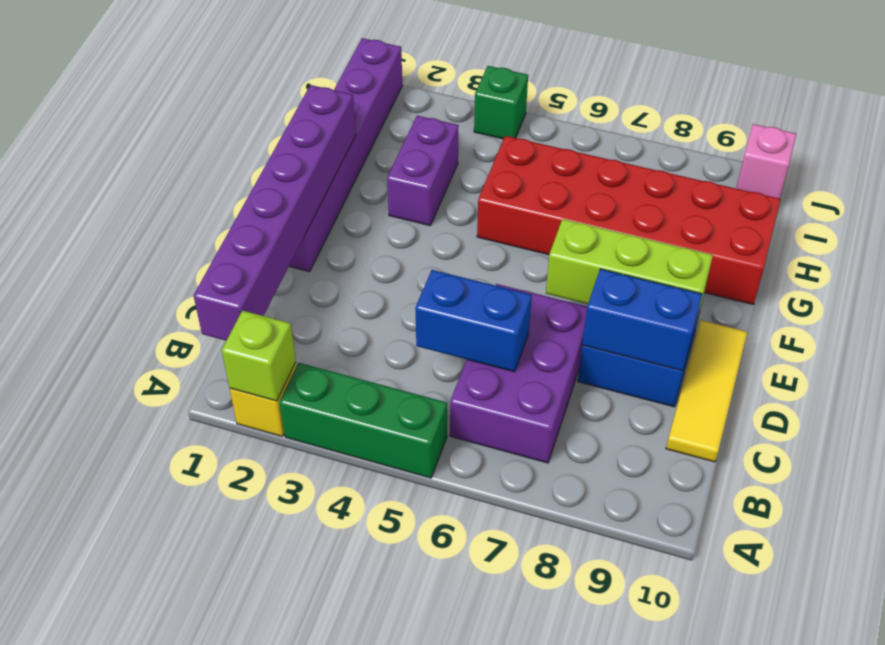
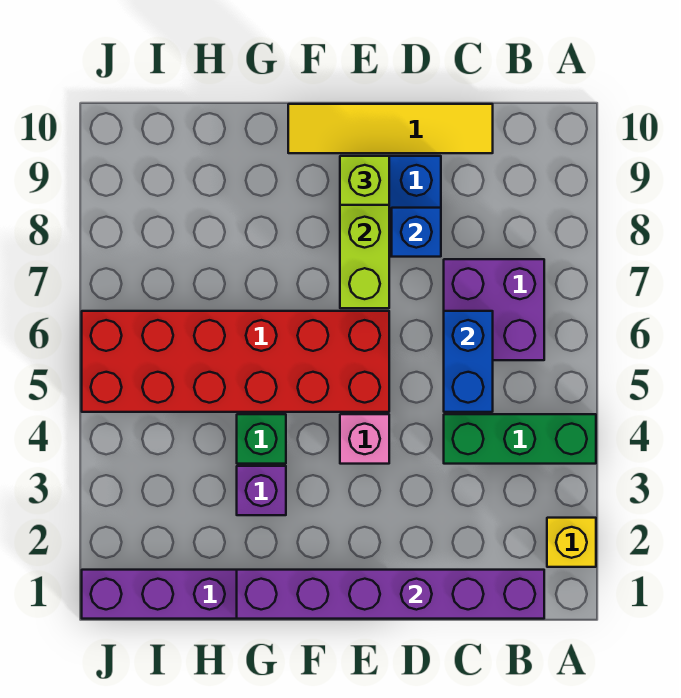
lime brick A2 level 2 -> lime brick E9 level 3
green brick A3:A5 level 1 -> green brick A4:C4 level 1
purple brick B6:D7 level 1 -> purple brick B6:C7 level 1
yellow tile C10:E10 level 1 -> yellow tile C10:F10 level 1
blue brick D8:D9 level 2 -> blue brick D8 level 2
purple brick G3:H3 level 1 -> purple brick G3 level 1
red brick G5:H10 level 1 -> red brick E5:J6 level 1
green brick J4 level 1 -> green brick G4 level 1
pink brick J10 level 1 -> pink brick E4 level 1

